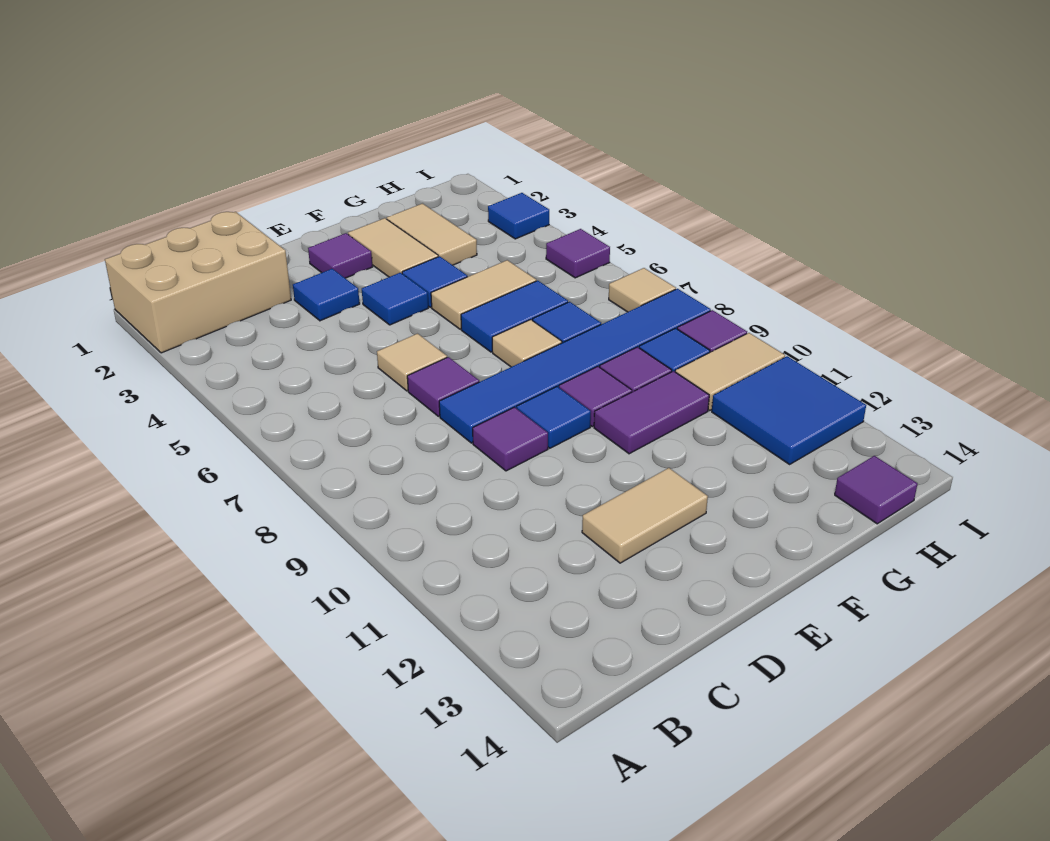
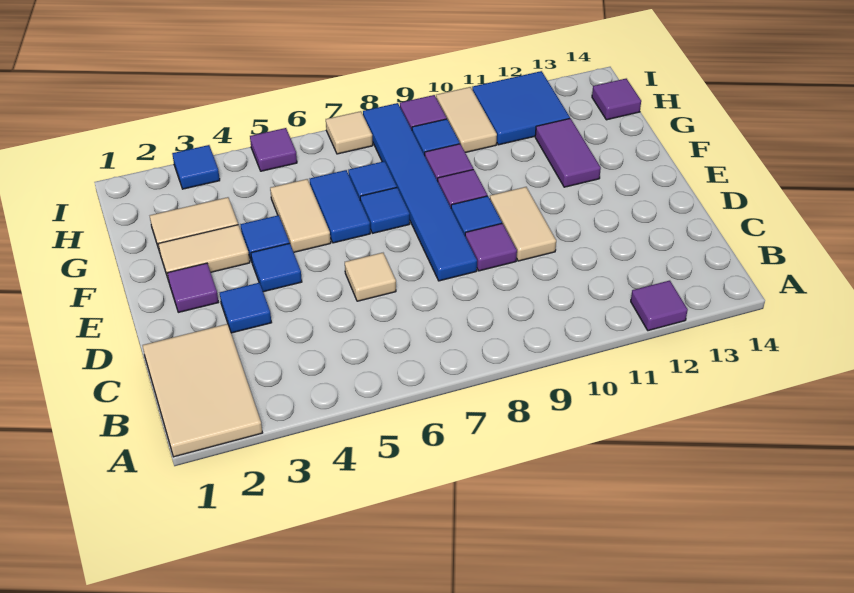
tan brick A1:C2 level 1 -> tan tile A1:C2 level 1
purple tile D7 level 1 -> purple tile A12 level 1
tan tile D12:E12 level 1 -> tan tile D10:E10 level 1
tan tile F7 level 1 -> blue tile F7 level 1
purple tile F10:G10 level 1 -> purple tile F12:G12 level 1

